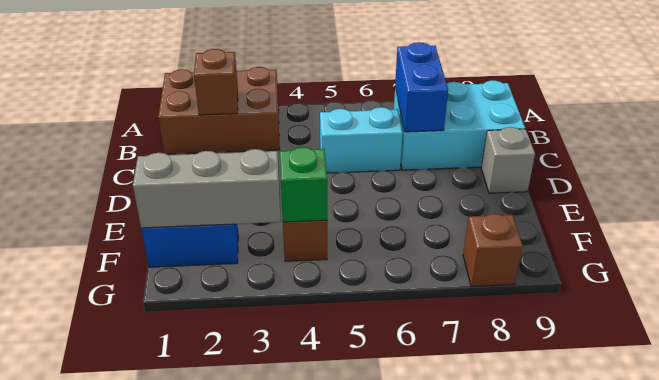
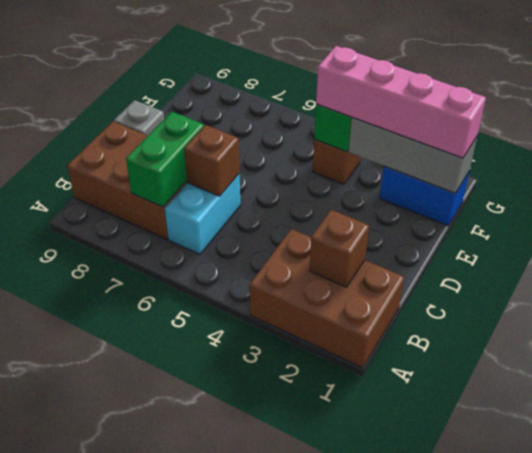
cyan brick B7:C9 level 1 -> brown brick B7:C9 level 1
blue brick B7:C7 level 2 -> green brick B7:C7 level 2
cyan brick C5:C6 level 1 -> cyan brick B6:C6 level 1
none -> pink brick F1:F4 level 3
brown brick G8 level 1 -> brown brick C6 level 2

